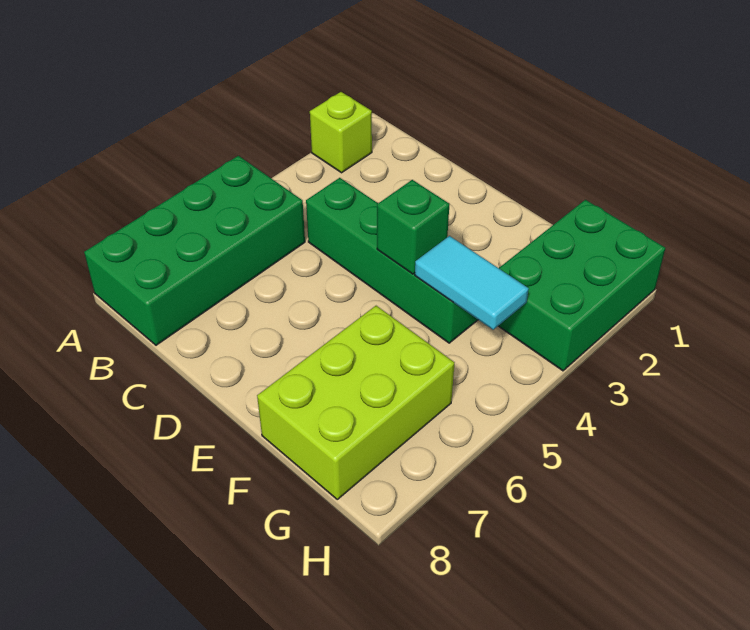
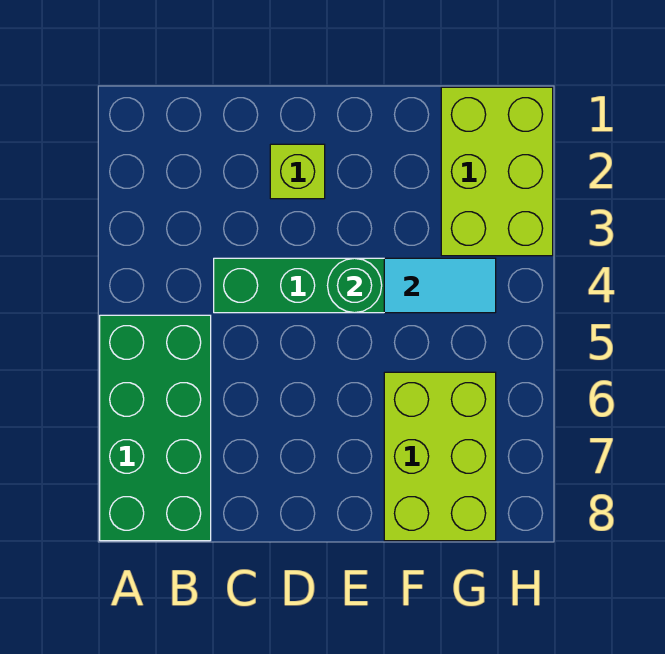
lime brick A2 level 1 -> lime brick D2 level 1
green brick E4 level 2 -> green round brick E4 level 2
green brick G1:H3 level 1 -> lime brick G1:H3 level 1

